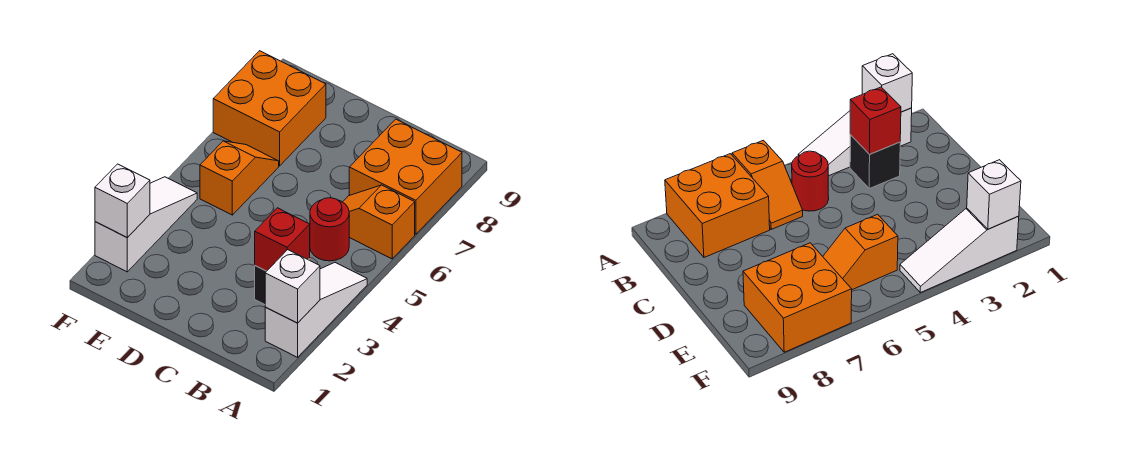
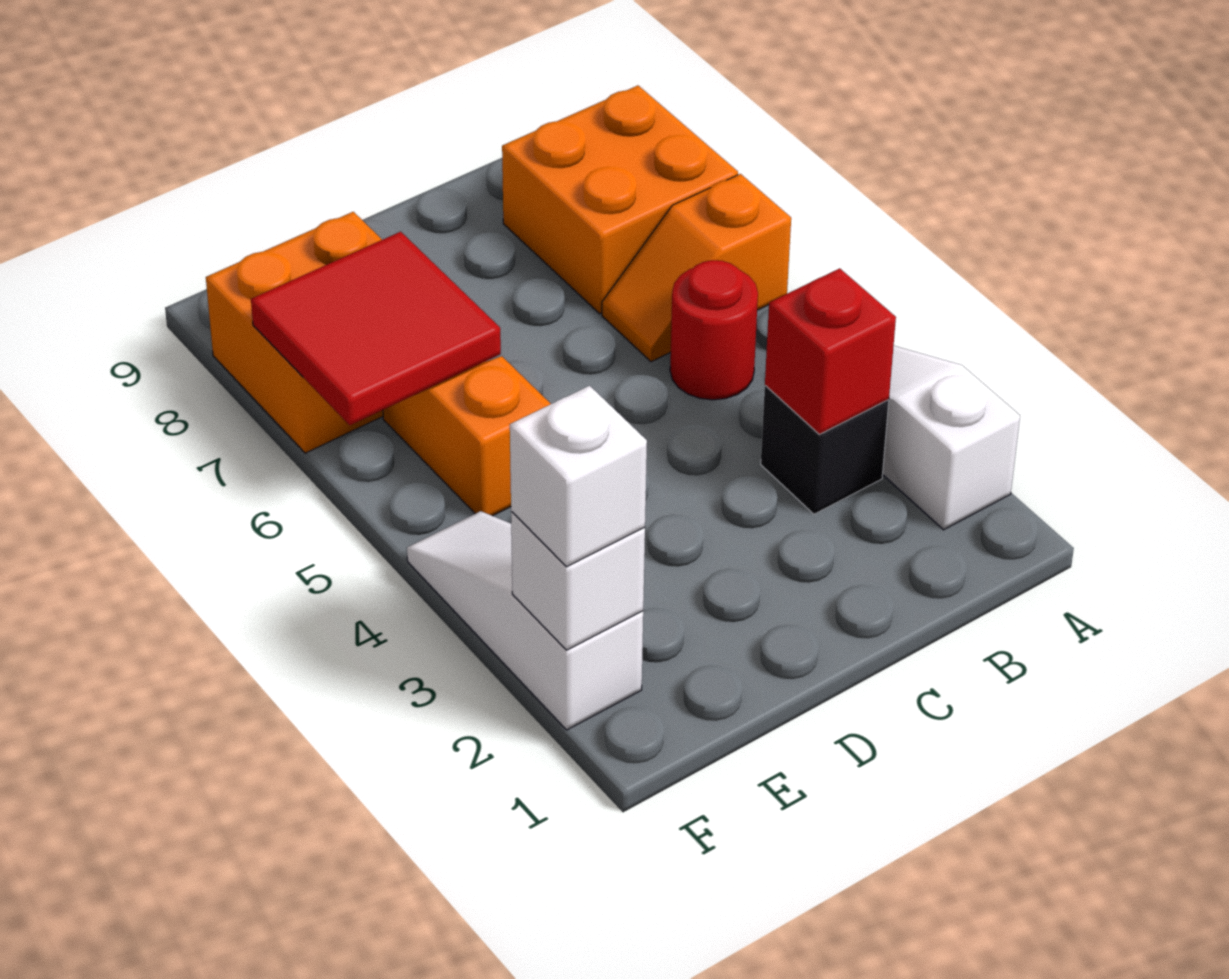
white brick A2 level 2 -> white brick F2 level 3
none -> red tile E6:F7 level 2

